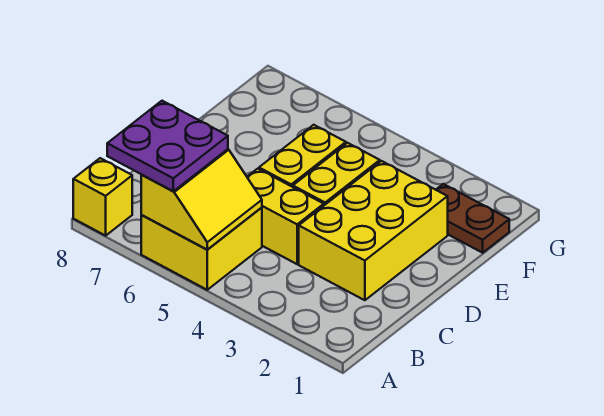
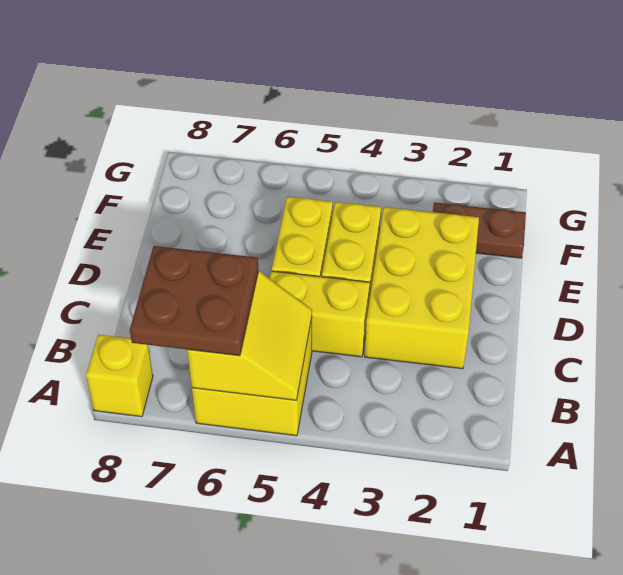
purple plate A6:B7 level 3 -> brown plate A6:B7 level 3

